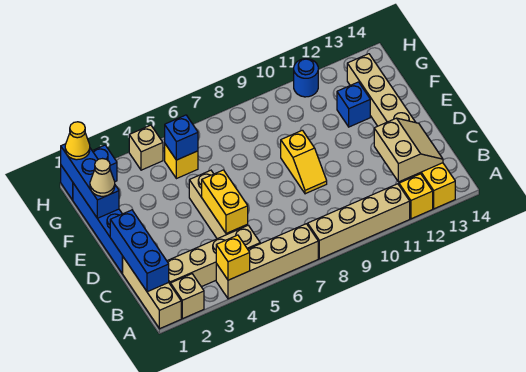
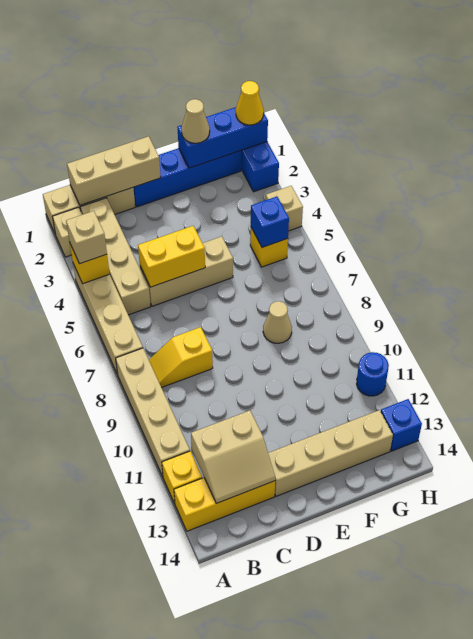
none -> tan brick A4 level 3
blue brick B1:D1 level 2 -> tan brick B1:D1 level 2
yellow slope D9:E9 level 1 top E -> yellow slope B8:C8 level 1 top C
none -> tan cone F8 level 1
blue brick F12 level 1 -> blue brick H13 level 1

